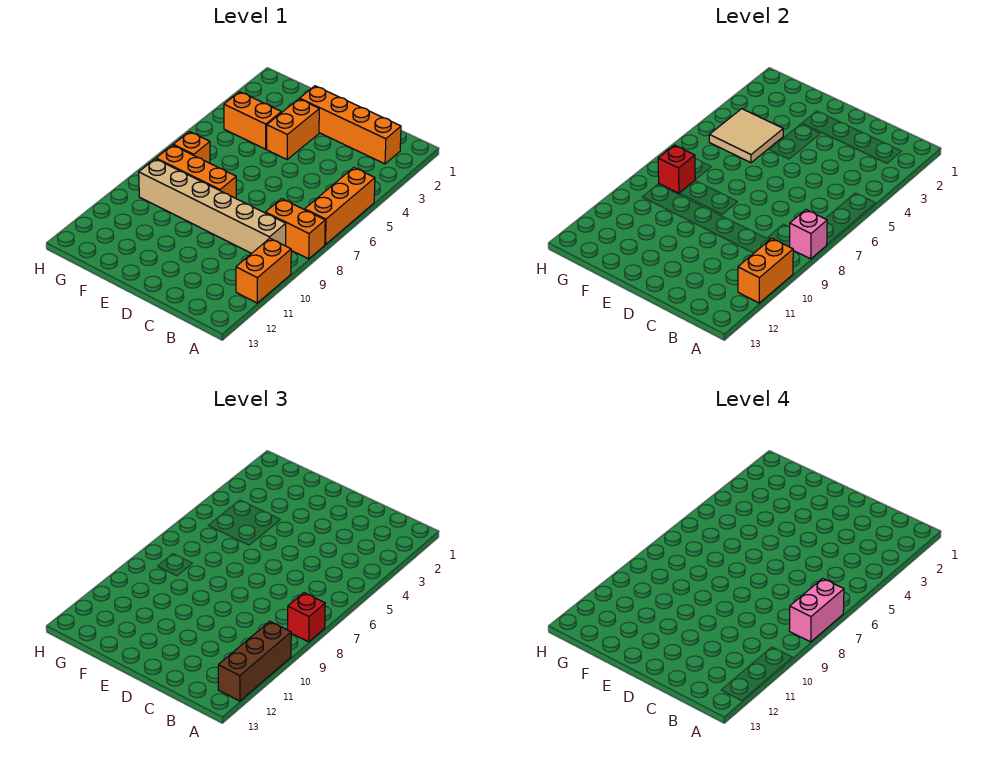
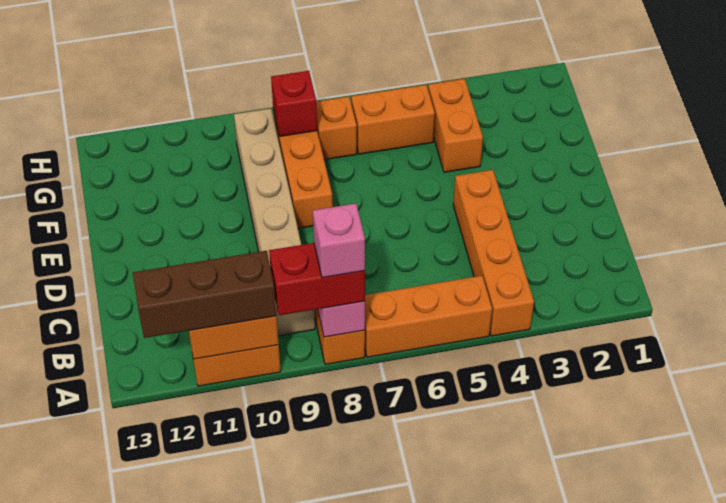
pink brick A7:A8 level 4 -> pink brick A8 level 4
red brick A8 level 3 -> red brick A8:A9 level 3
orange brick B2:E2 level 1 -> orange brick A4:D4 level 1
orange brick E3:E4 level 1 -> orange brick G5:G6 level 1
tan tile F4:G5 level 2 -> none

